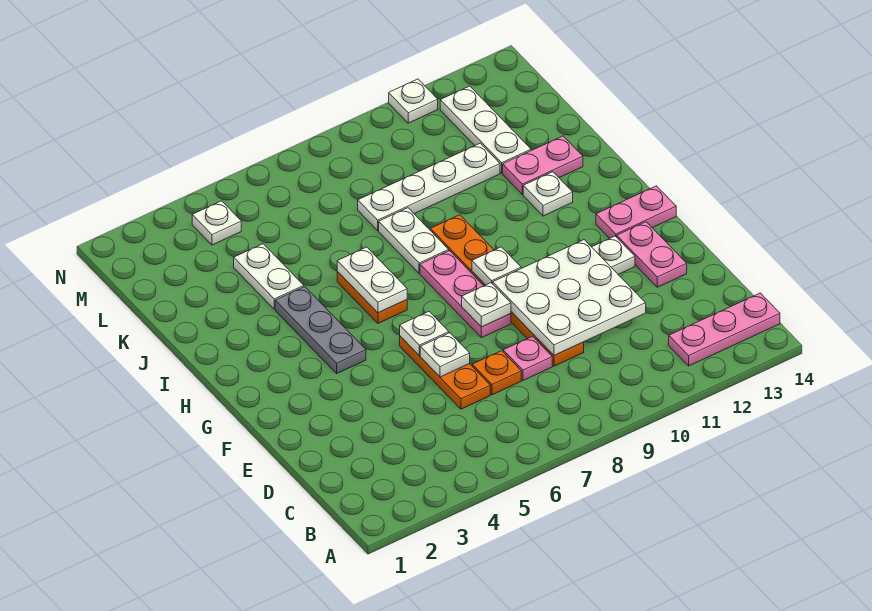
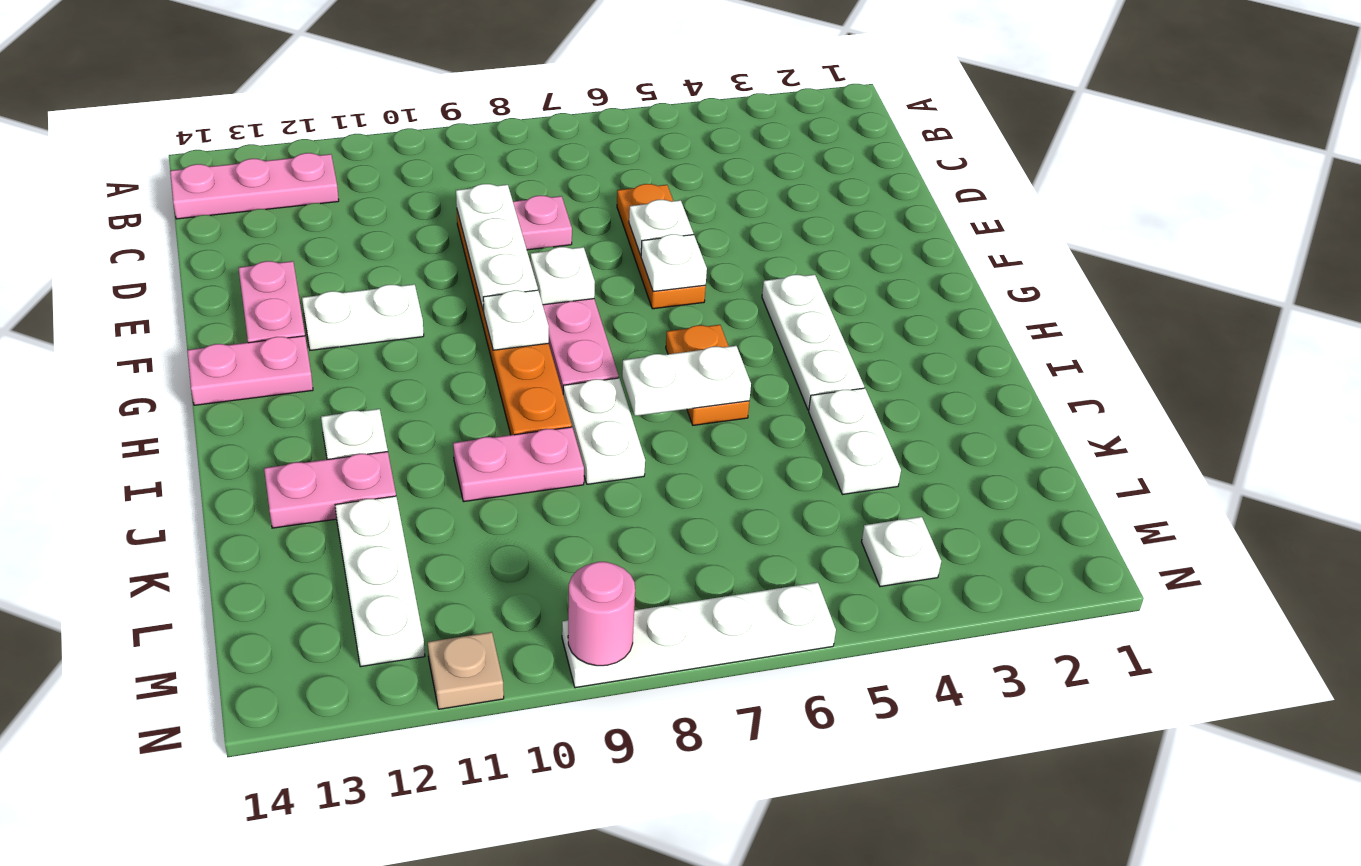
orange plate D7 level 1 -> none
white plate D9:F11 level 2 -> white plate D9:F9 level 2
grey plate G4:I4 level 1 -> white plate G4:I4 level 1
white plate H6:I6 level 2 -> white plate I6:I7 level 2
none -> pink plate J9:J10 level 1
white plate K8:K11 level 1 -> white plate N6:N9 level 1
none -> pink round brick N9 level 2
white plate N11 level 1 -> tan plate N11 level 1

